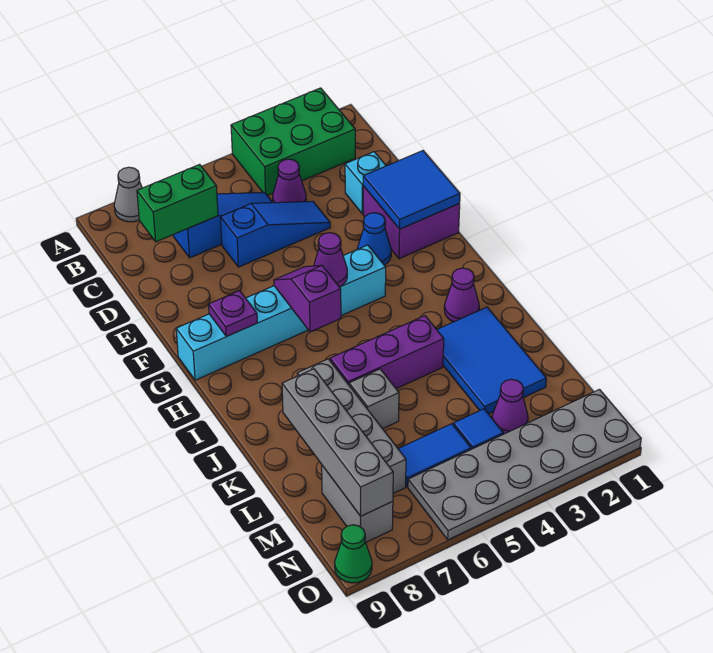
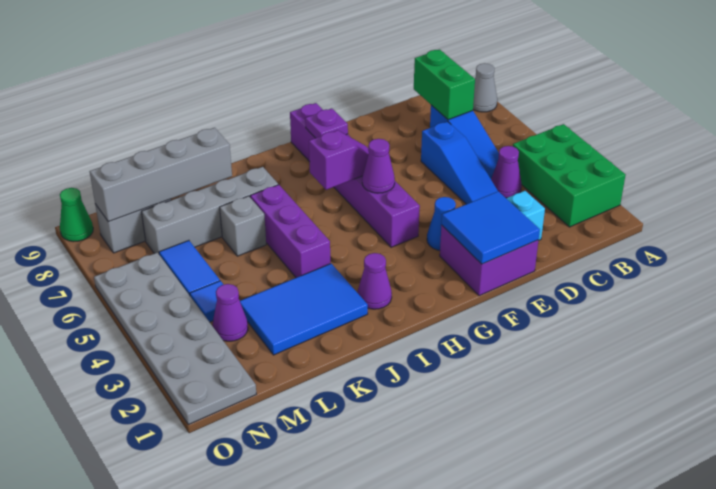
cyan brick G4:G9 level 1 -> purple brick G4:G9 level 1

